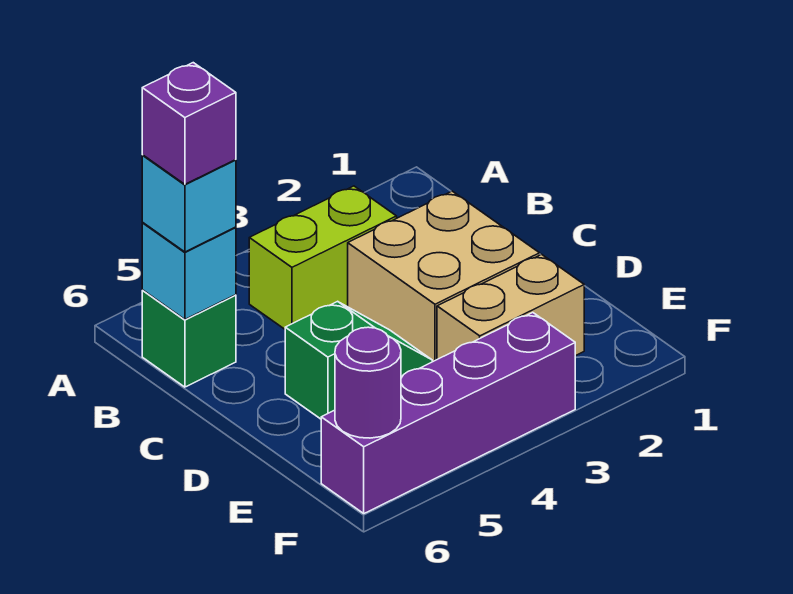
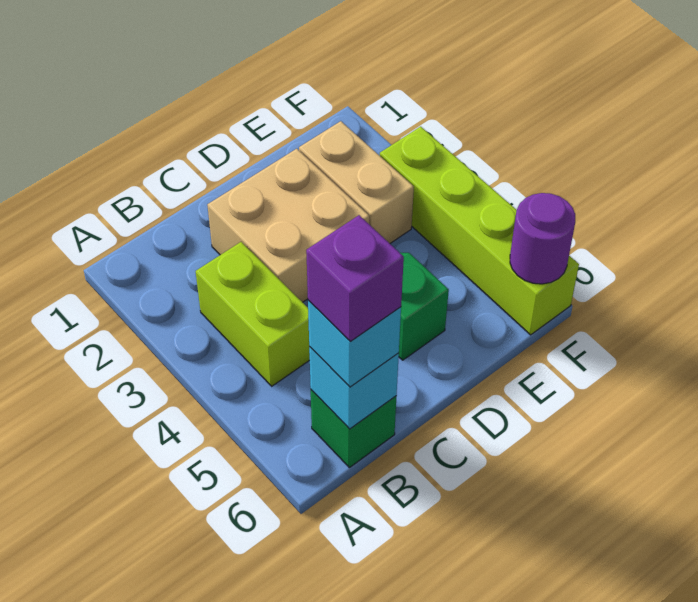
purple brick F3:F6 level 1 -> lime brick F3:F6 level 1

